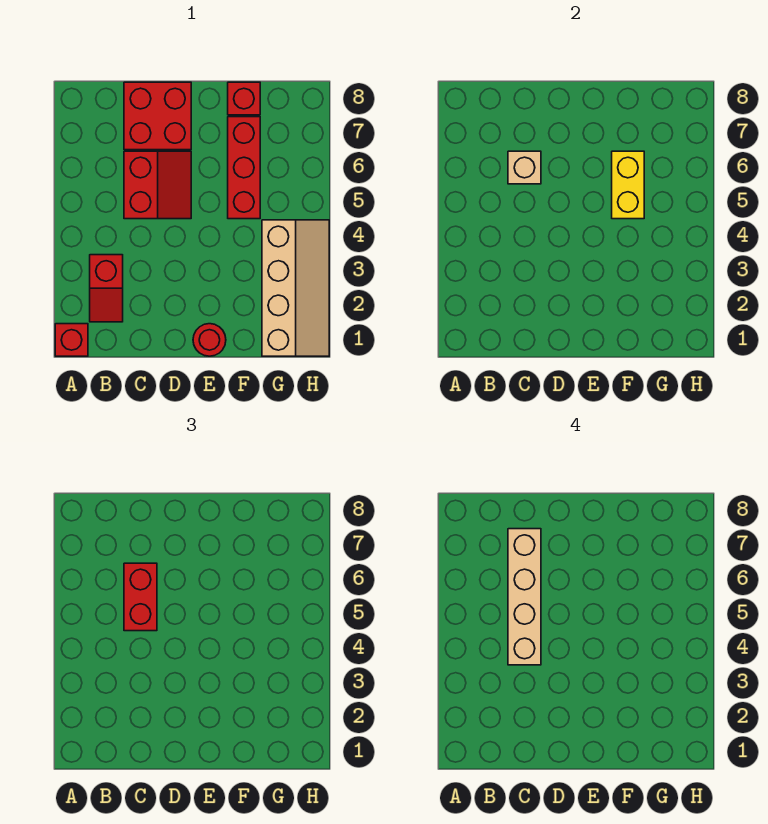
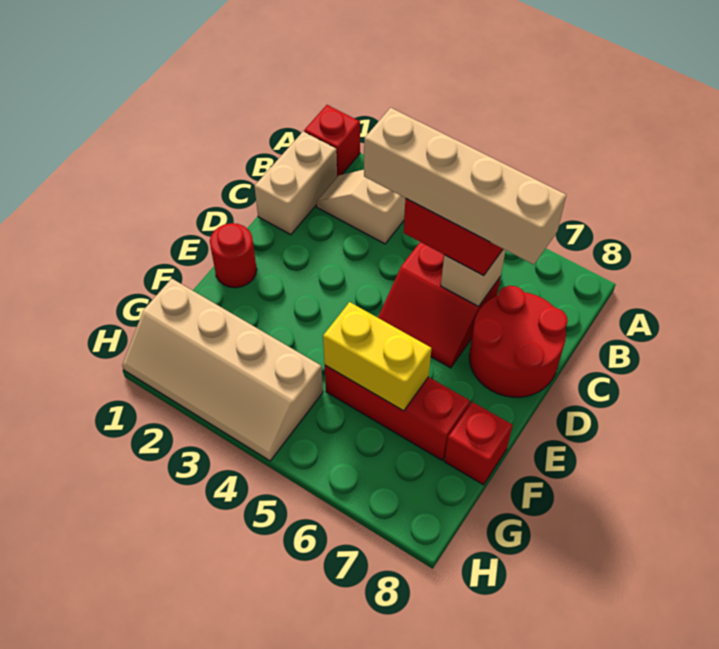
none -> tan brick B1:C1 level 1
red slope B2:B3 level 1 top 3 -> tan slope B2:B3 level 1 top 3
red brick C7:D8 level 1 -> red round brick C7:D8 level 1

